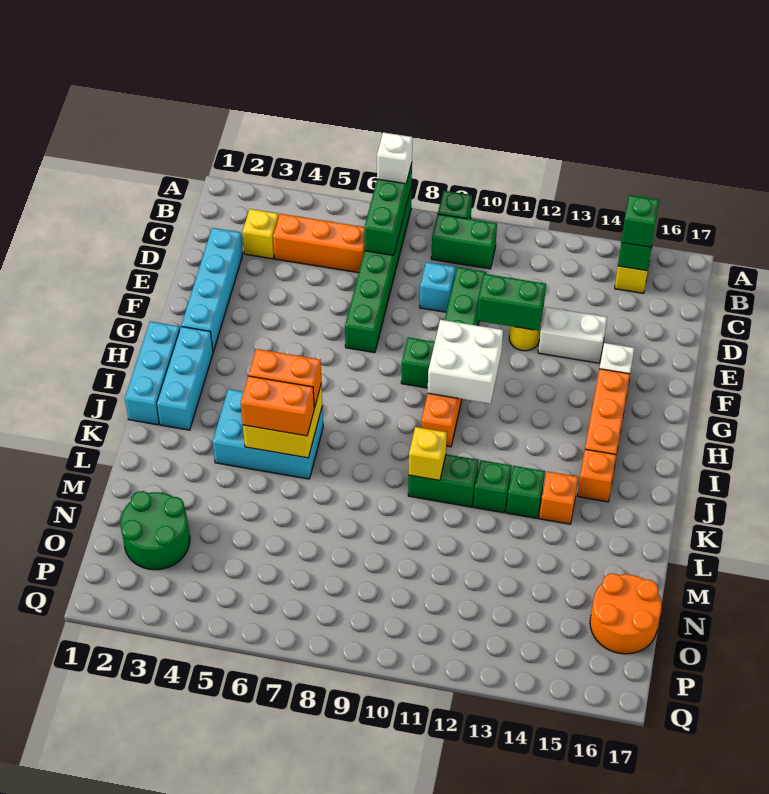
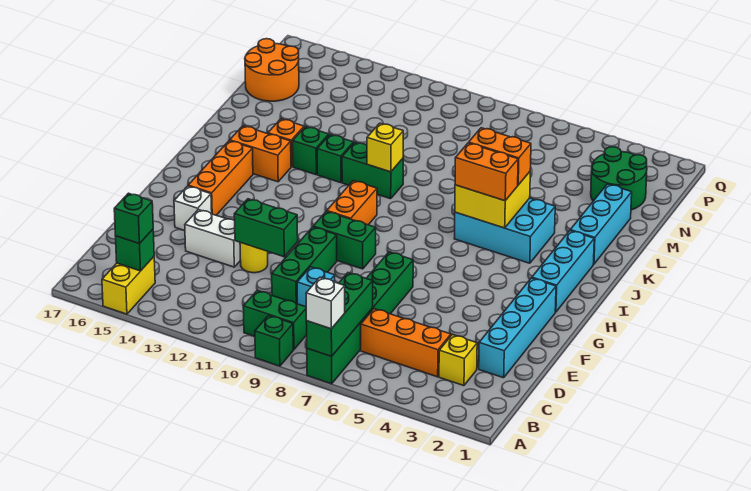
white brick G10:H11 level 2 -> none
cyan brick H1:J1 level 1 -> cyan brick K2:M2 level 1
orange brick J15 level 1 -> orange brick J14:J15 level 1

